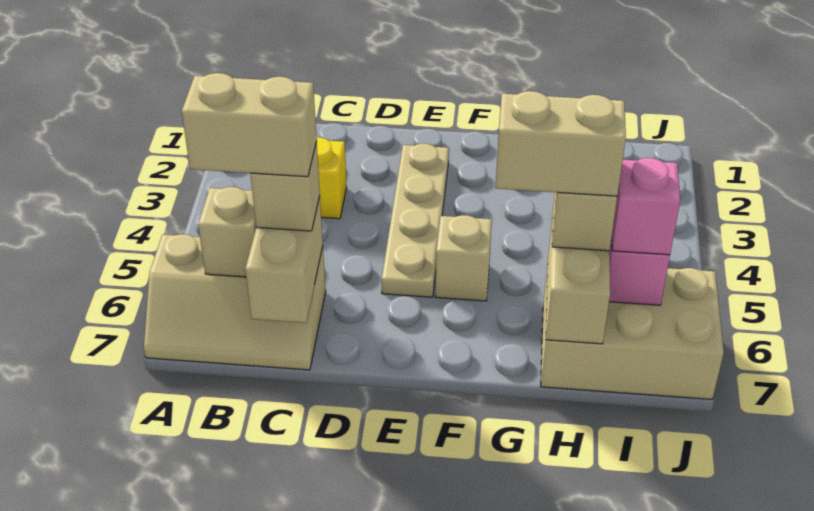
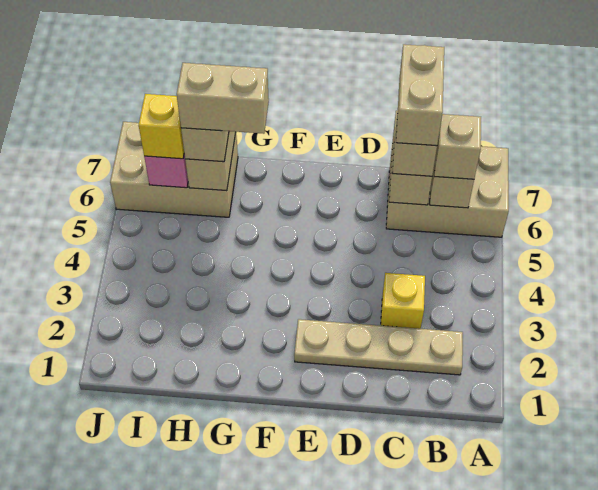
tan slope A6:C7 level 1 top 6 -> tan brick A6:C7 level 1
tan brick B6:C6 level 4 -> tan brick C6:C7 level 4
tan plate E2:E5 level 1 -> tan plate B2:E2 level 1
tan brick F5 level 1 -> tan brick B6 level 3
pink brick I6 level 3 -> yellow brick I6 level 3

